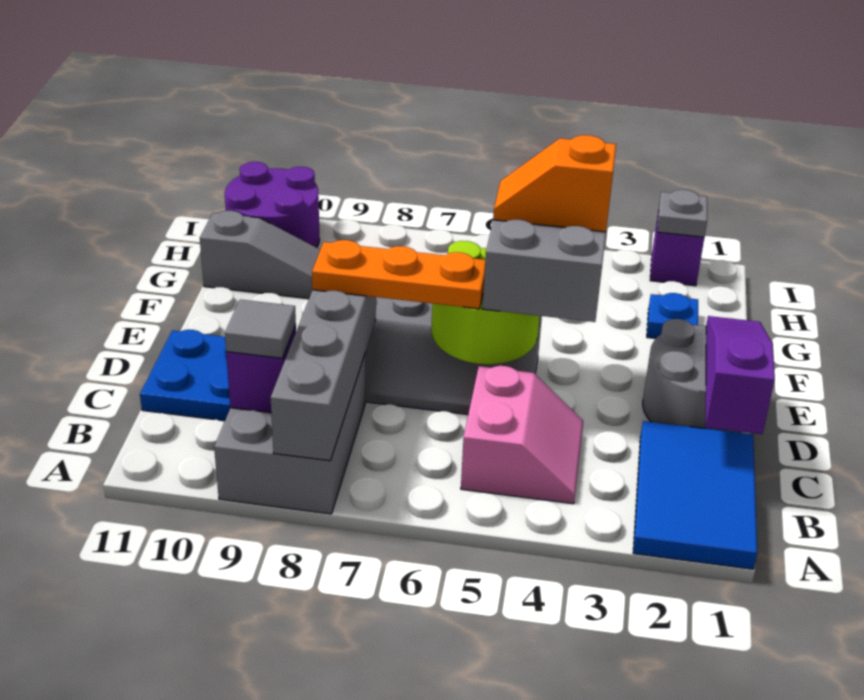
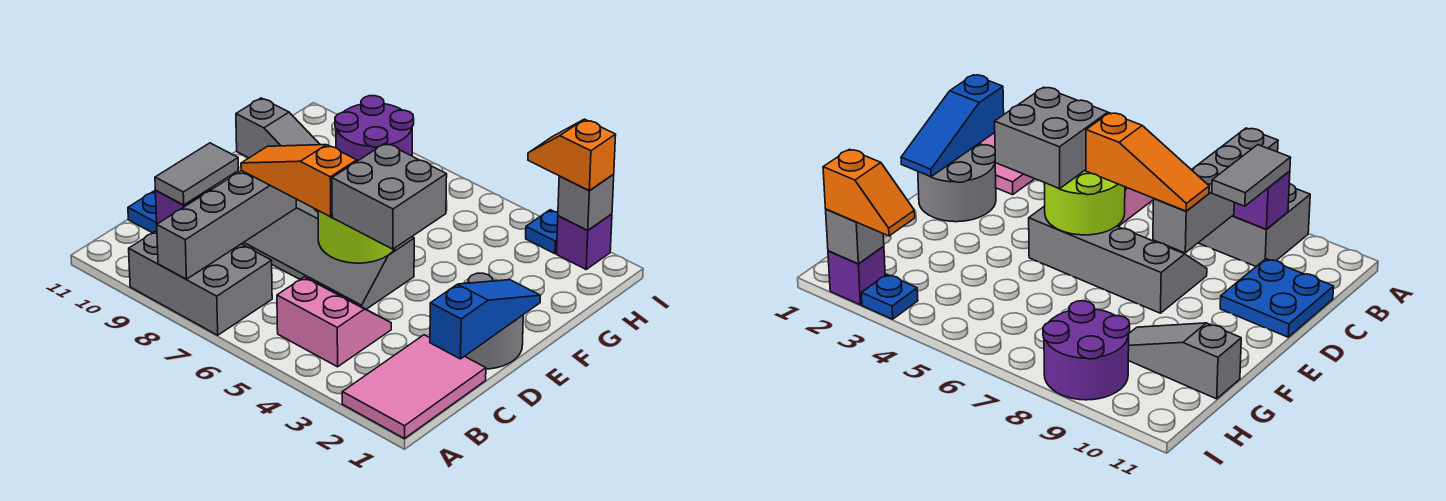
blue tile A1:C2 level 1 -> pink tile A1:C2 level 1
grey brick A8:C9 level 1 -> grey brick A7:B9 level 1
pink slope B4:C5 level 1 top 5 -> pink slope B4:C5 level 1 top B
grey tile B9 level 3 -> grey tile B9:C9 level 3
purple slope C1:E1 level 2 top C -> blue slope C1:E1 level 2 top C
orange plate D6:D8 level 3 -> orange slope D6:D8 level 3 top 6
orange slope E4:E5 level 4 top 4 -> orange slope I2:I3 level 3 top 2
blue plate G2 level 1 -> blue plate I3 level 1
purple round brick H10:I11 level 1 -> purple round brick H8:I9 level 1
grey plate I2 level 2 -> grey brick I2 level 2

